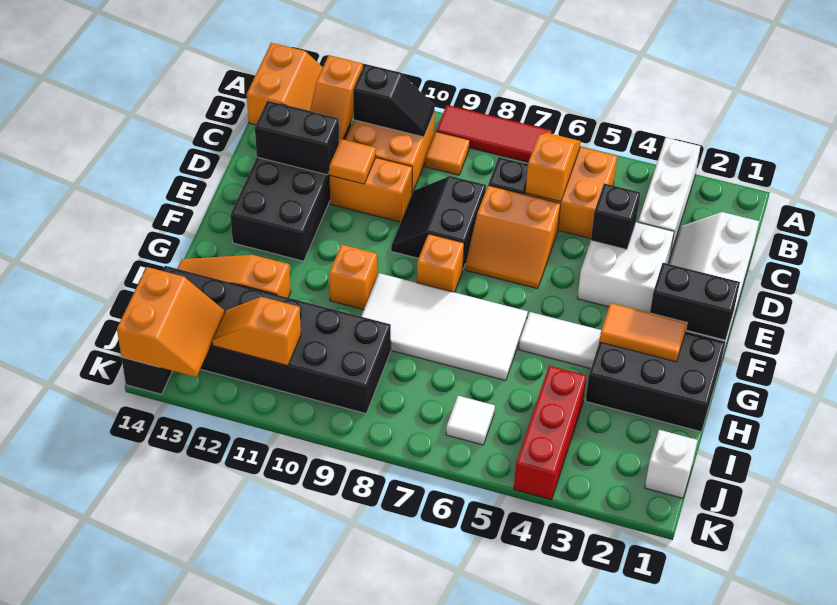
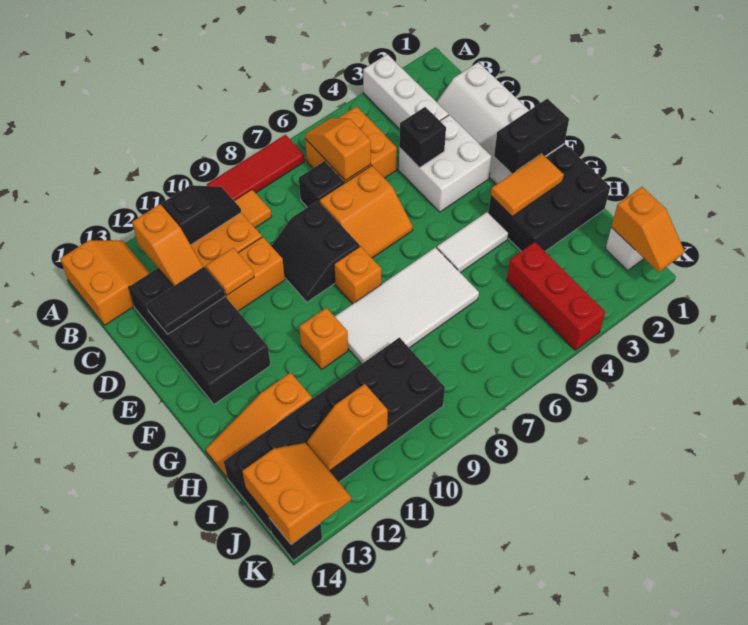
black brick D12:D13 level 2 -> black tile D12:D13 level 2
none -> orange slope J1:K1 level 2 top J
white tile J6 level 1 -> none

